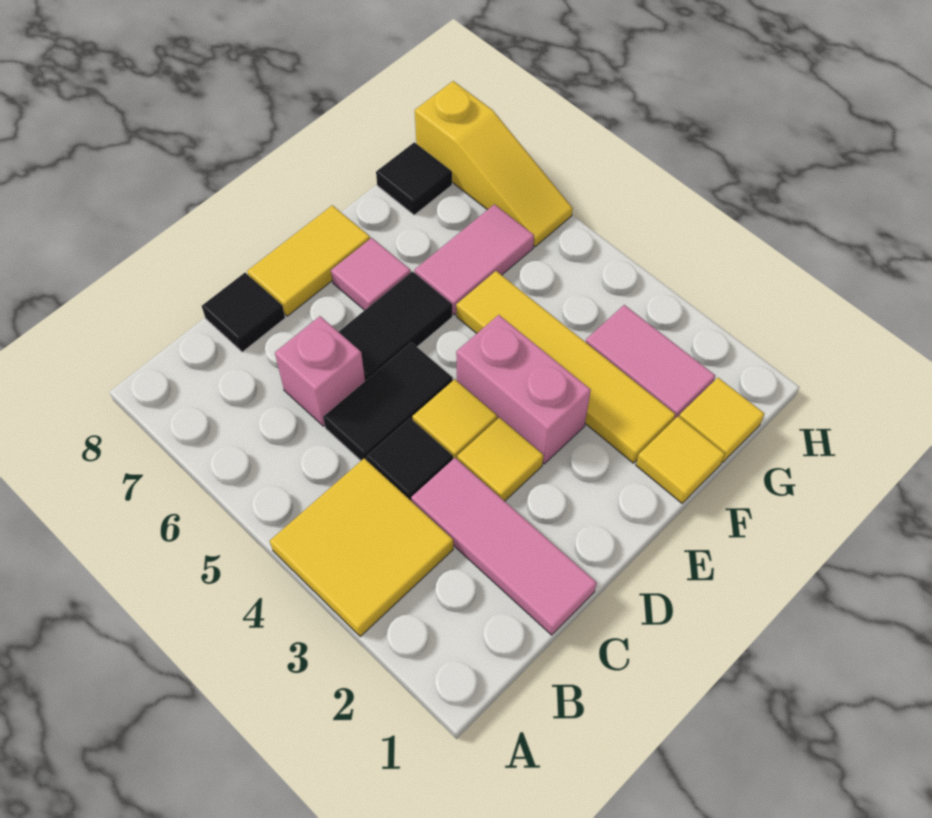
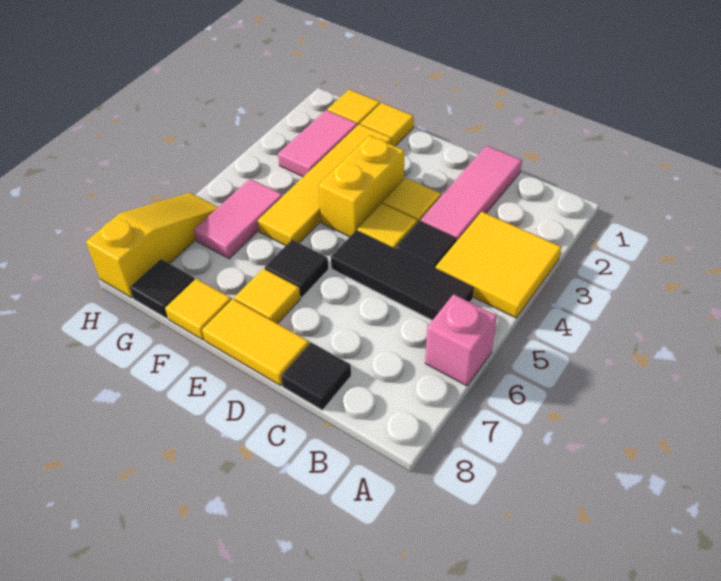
black tile C5:D5 level 1 -> black tile B5:D5 level 1
pink brick C6 level 1 -> pink brick A6 level 1
black tile D6:E6 level 1 -> black tile E6 level 1
pink brick E3:E4 level 1 -> yellow brick E3:E4 level 1
pink tile E7 level 1 -> yellow tile E7 level 1
pink tile F6:G6 level 1 -> pink tile G5:G6 level 1
none -> yellow tile F8 level 1

